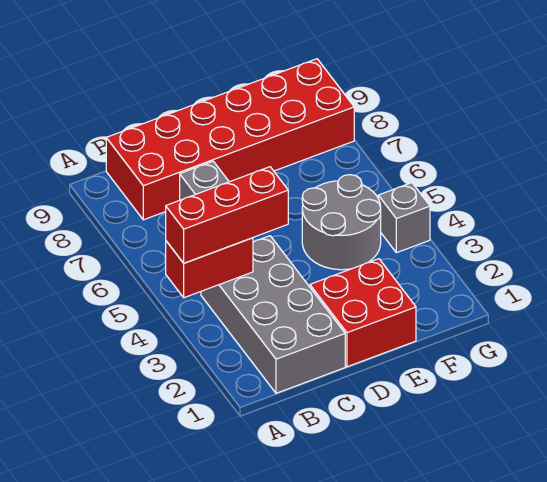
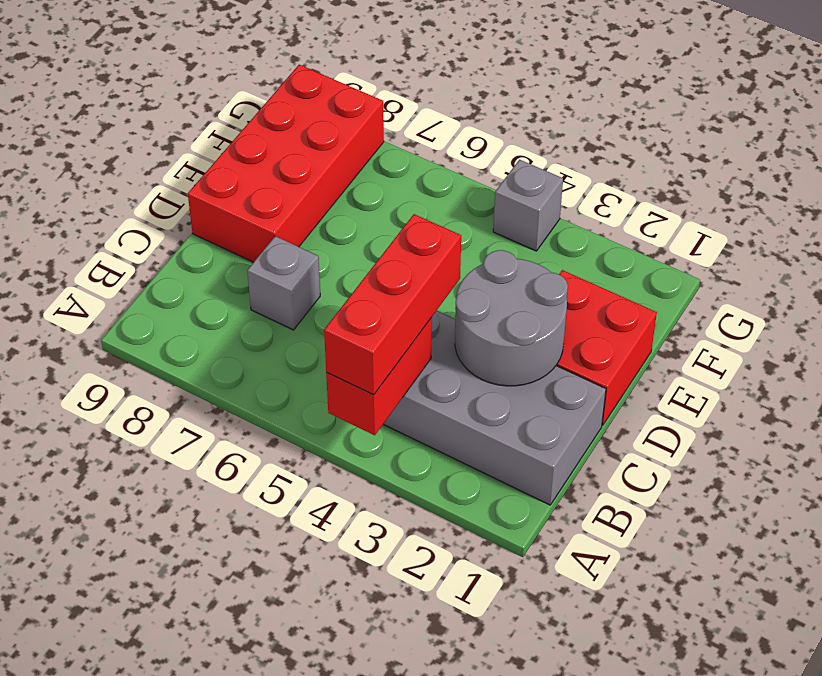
red brick B8:G9 level 1 -> red brick D8:G9 level 1
grey round brick E4:F5 level 1 -> grey round brick C2:D3 level 2

